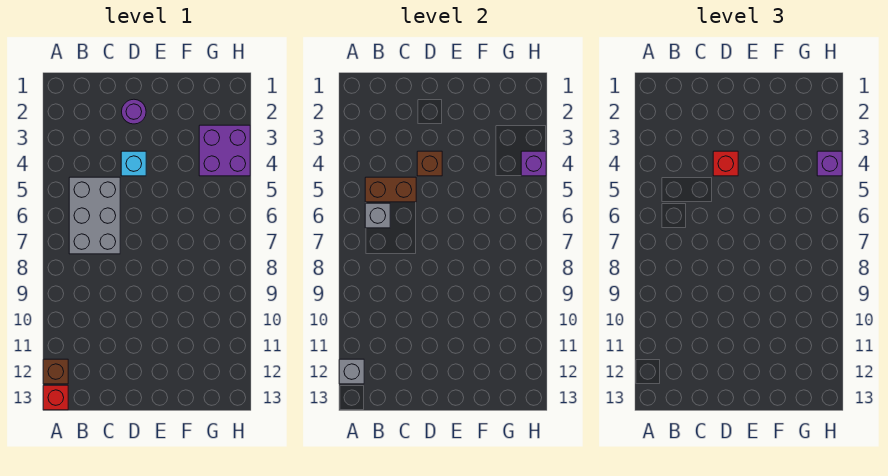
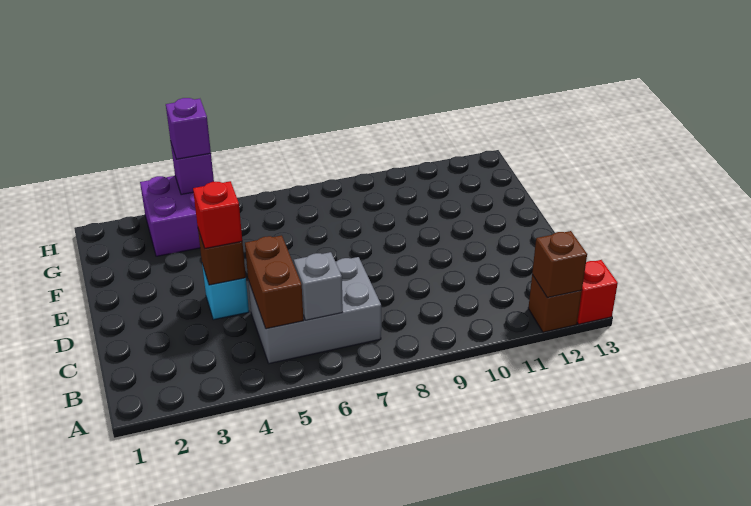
grey brick A12 level 2 -> brown brick A12 level 2
purple round brick D2 level 1 -> none

